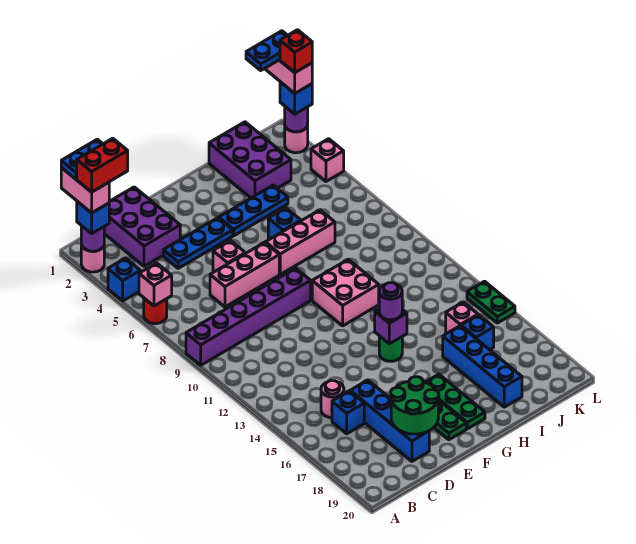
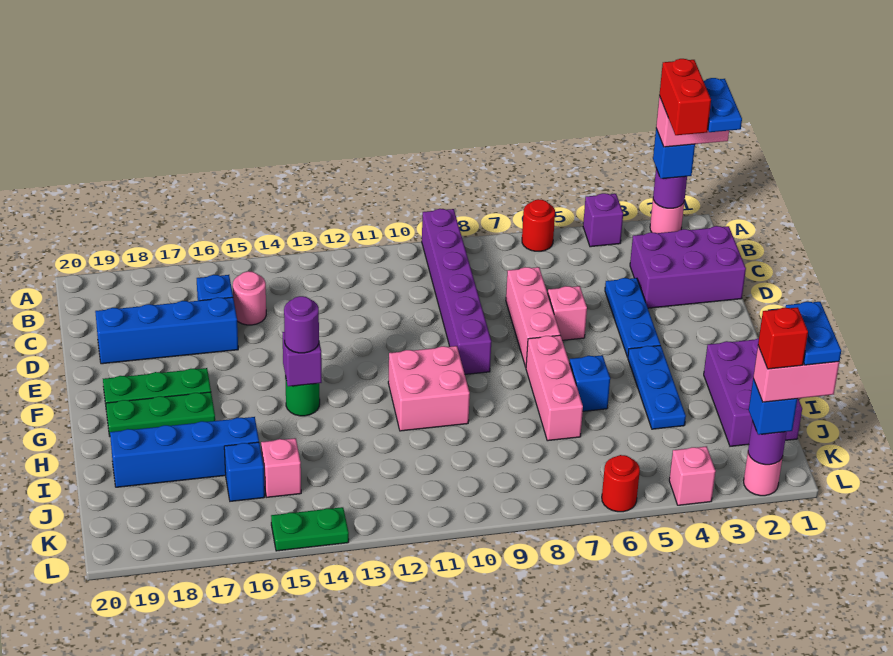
blue brick A4 level 1 -> purple brick A4 level 1
pink brick A6 level 2 -> none
green round brick D18:E19 level 2 -> none
purple brick I1:J3 level 1 -> purple brick H1:J2 level 1
none -> red round brick L6 level 1

